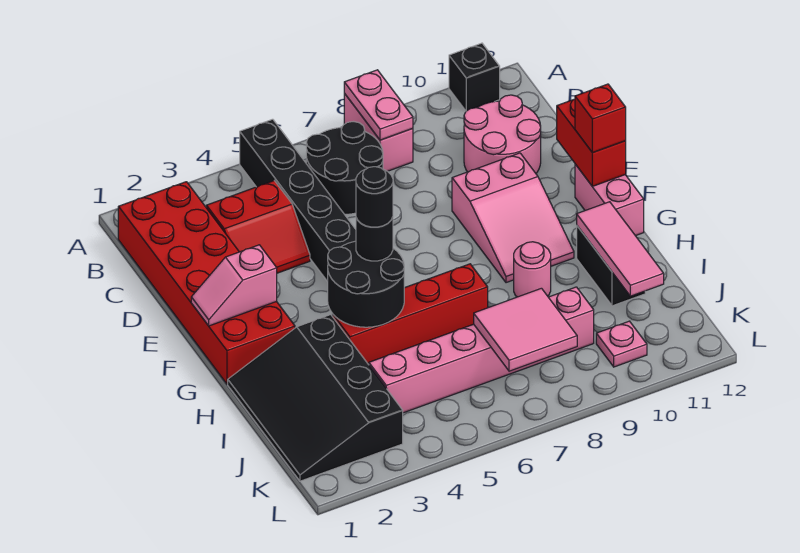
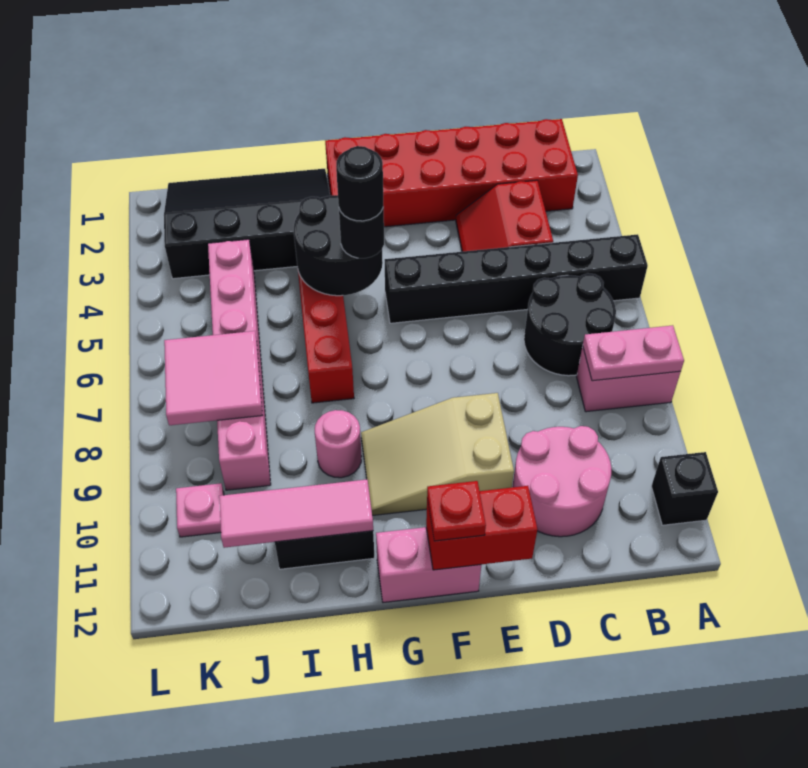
pink slope E9:G10 level 1 top E -> tan slope E9:G10 level 1 top E
pink slope F1:F2 level 2 top 2 -> none
red brick F12 level 3 -> red plate F12 level 3

